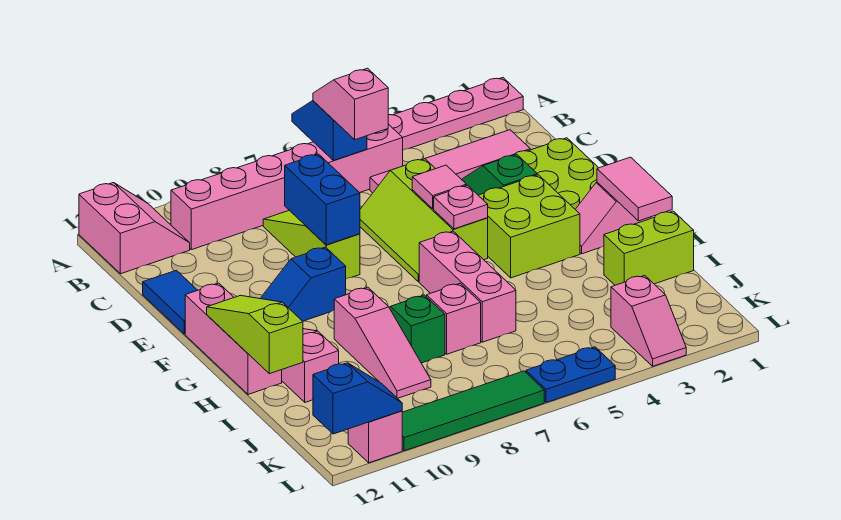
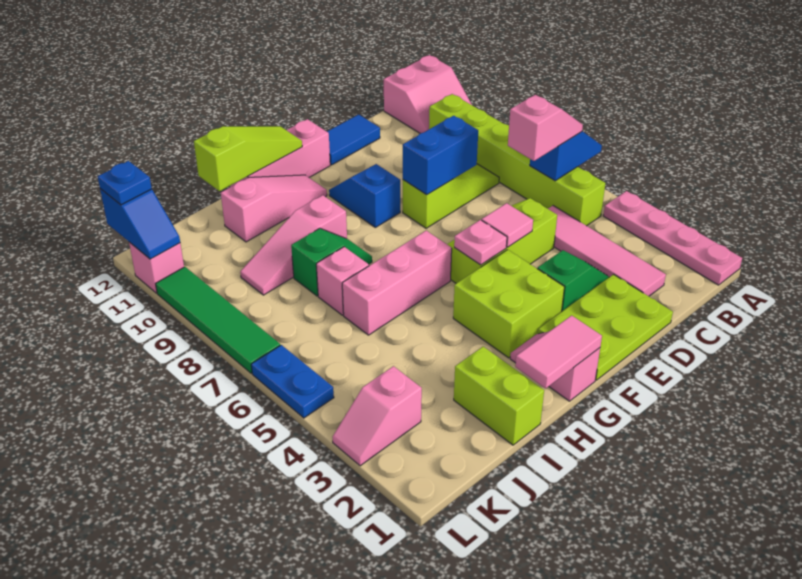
pink brick B5:B10 level 1 -> lime brick B5:B10 level 1
none -> blue plate L12 level 3

